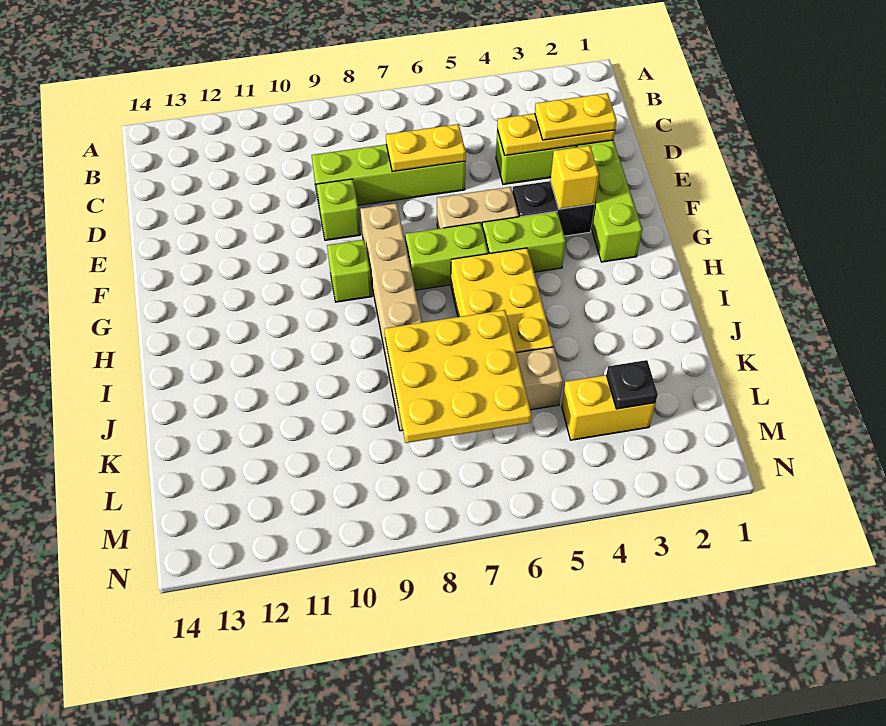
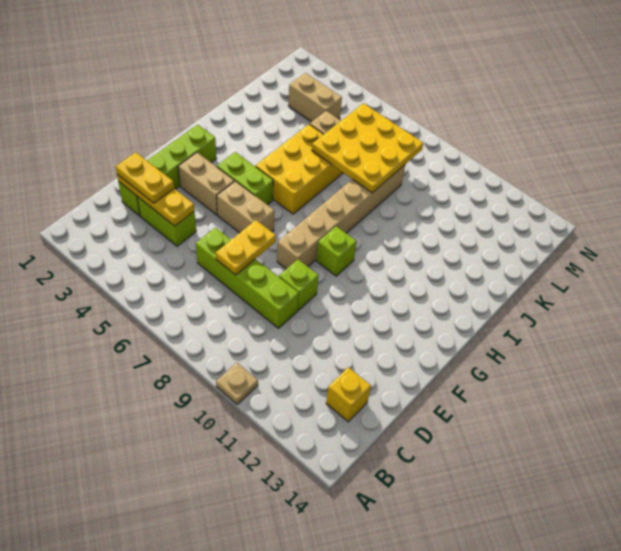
none -> tan plate A10 level 1
yellow plate D6:D7 level 2 -> yellow plate D7:E7 level 2
black brick F3:F4 level 1 -> tan brick F3:F4 level 1
yellow brick F3 level 2 -> yellow brick C13 level 1
lime brick G6:G7 level 1 -> none
yellow brick L3:L4 level 1 -> tan brick L3:L4 level 1
black plate L3 level 2 -> none

